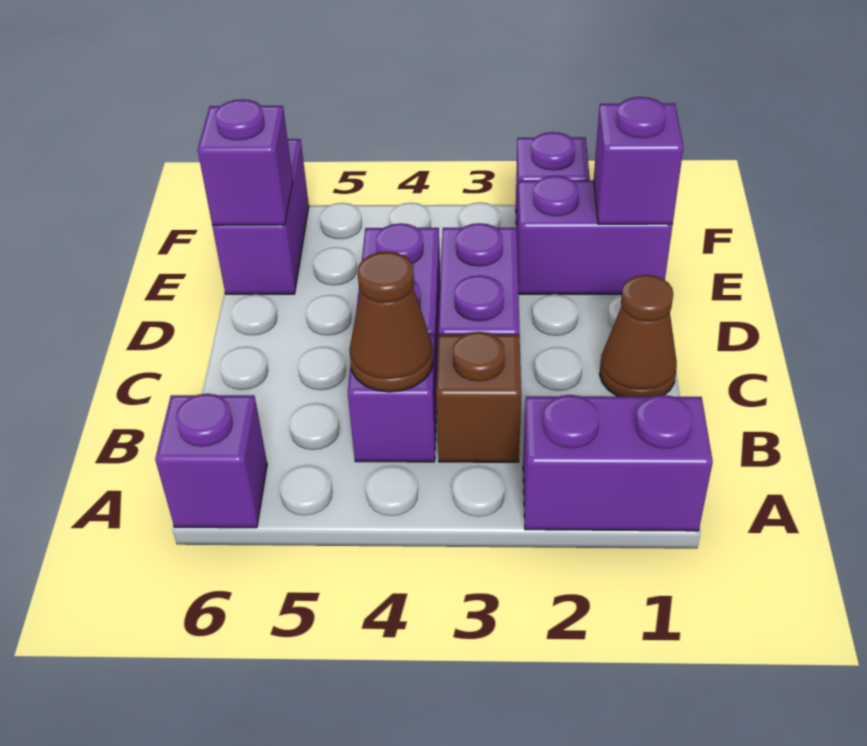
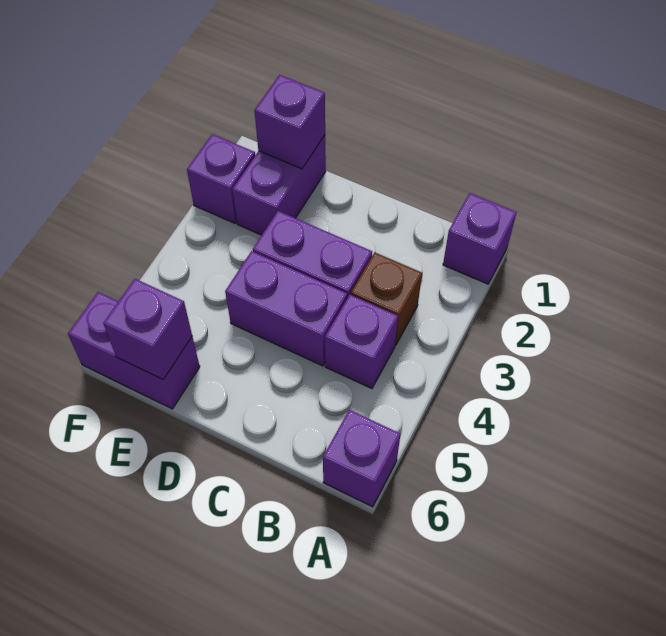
purple brick A1:A2 level 1 -> purple brick A1 level 1
brown cone B4 level 2 -> none
brown cone C1 level 1 -> none

